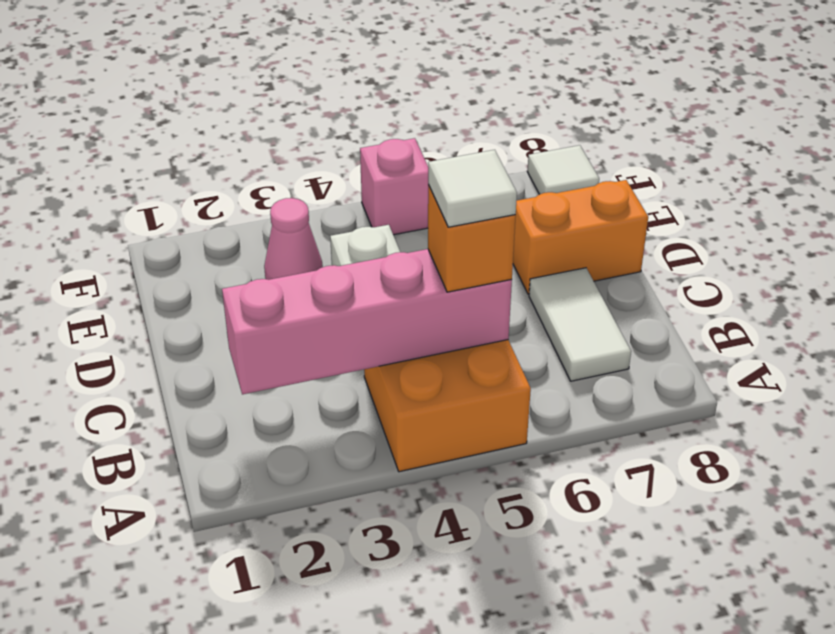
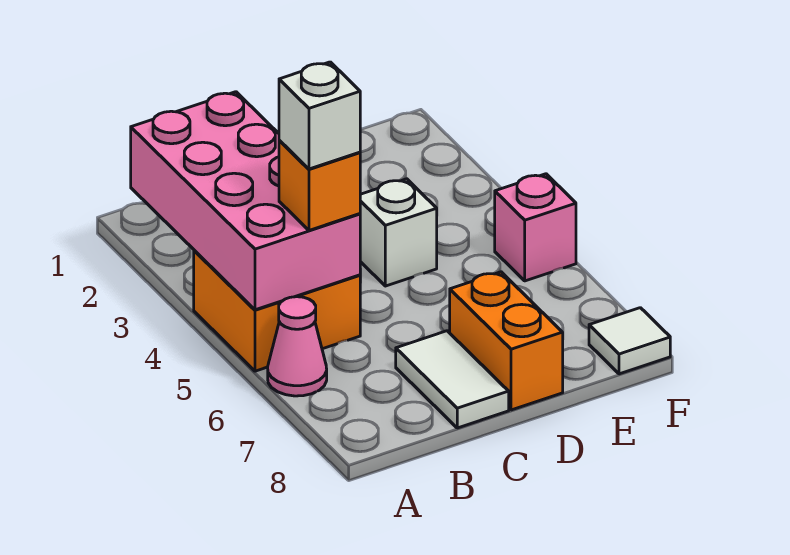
pink brick B2:B5 level 2 -> pink brick A2:B5 level 2
white tile B5 level 4 -> white brick B5 level 4
white tile B7:C7 level 1 -> white tile C7:C8 level 1
pink cone E3 level 1 -> pink cone A6 level 1

